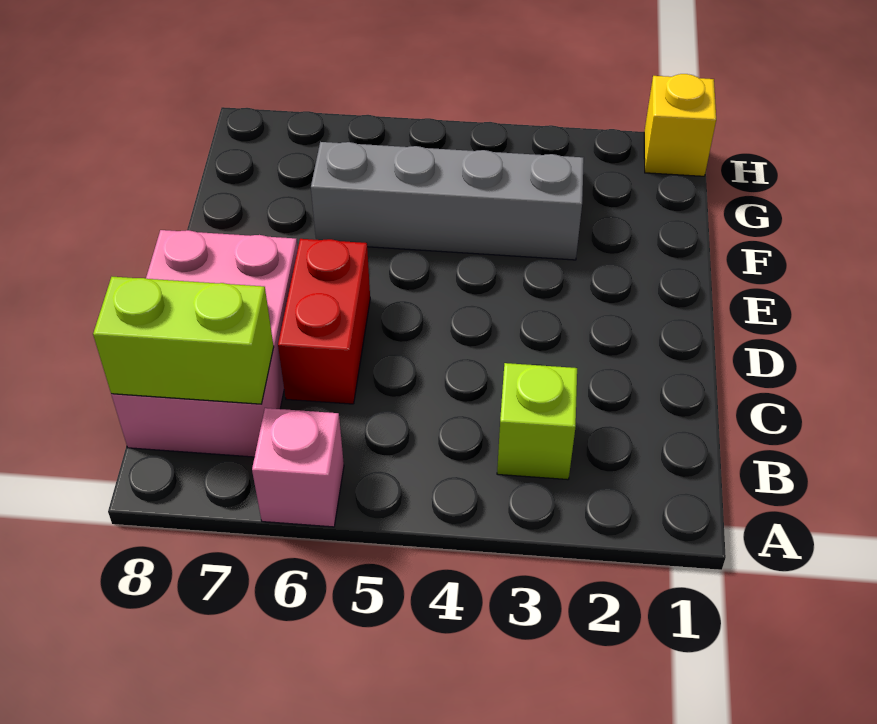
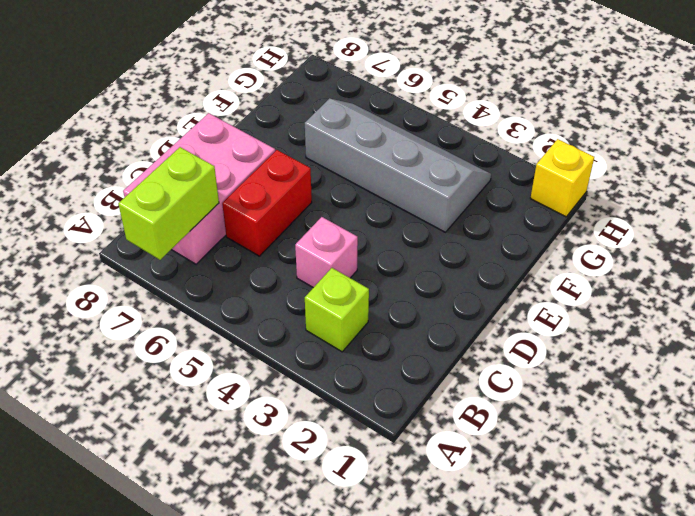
pink brick A6 level 1 -> pink brick C4 level 1
lime brick B7:B8 level 2 -> lime brick A7:B7 level 2

